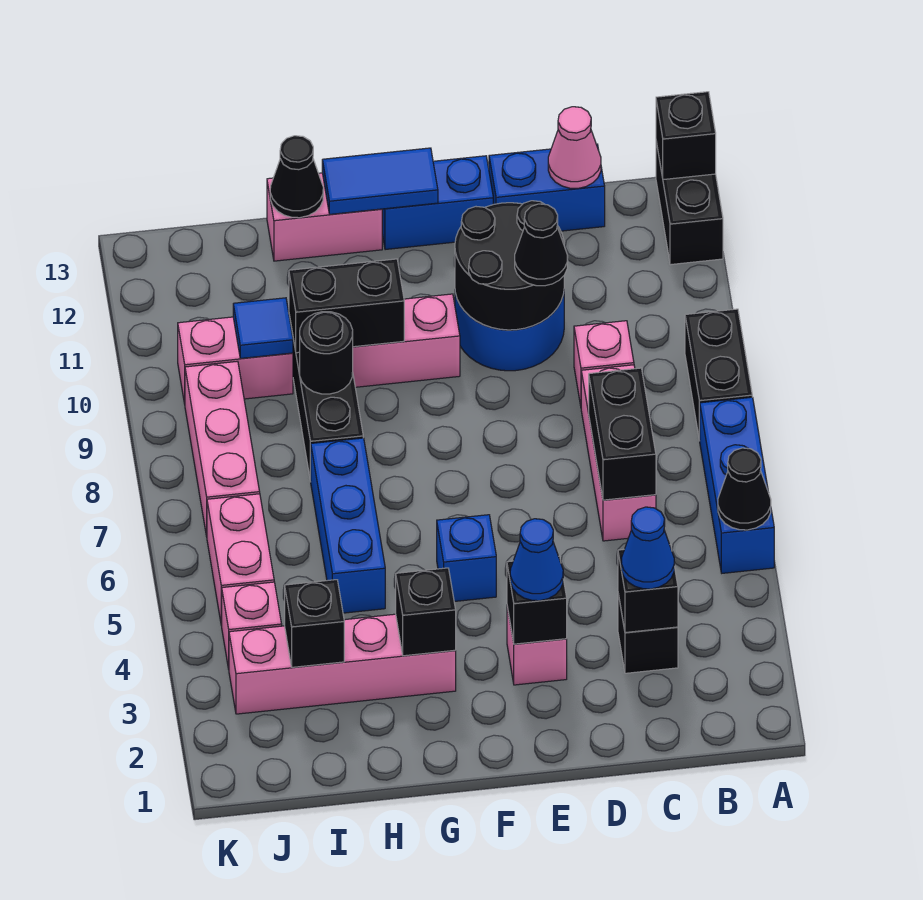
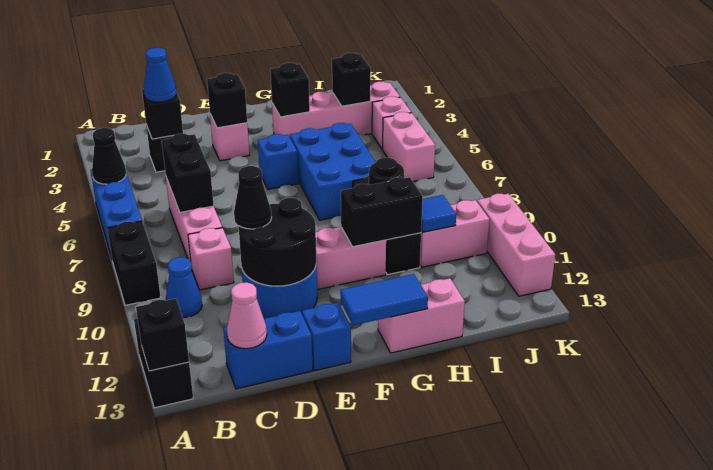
blue cone E3 level 3 -> blue cone B10 level 1
blue brick E13:F13 level 1 -> blue brick E13 level 1
blue brick H5:H7 level 1 -> blue brick G5:H7 level 1
black cone H13 level 2 -> none
pink brick J7:J9 level 1 -> pink brick K10:K12 level 1

